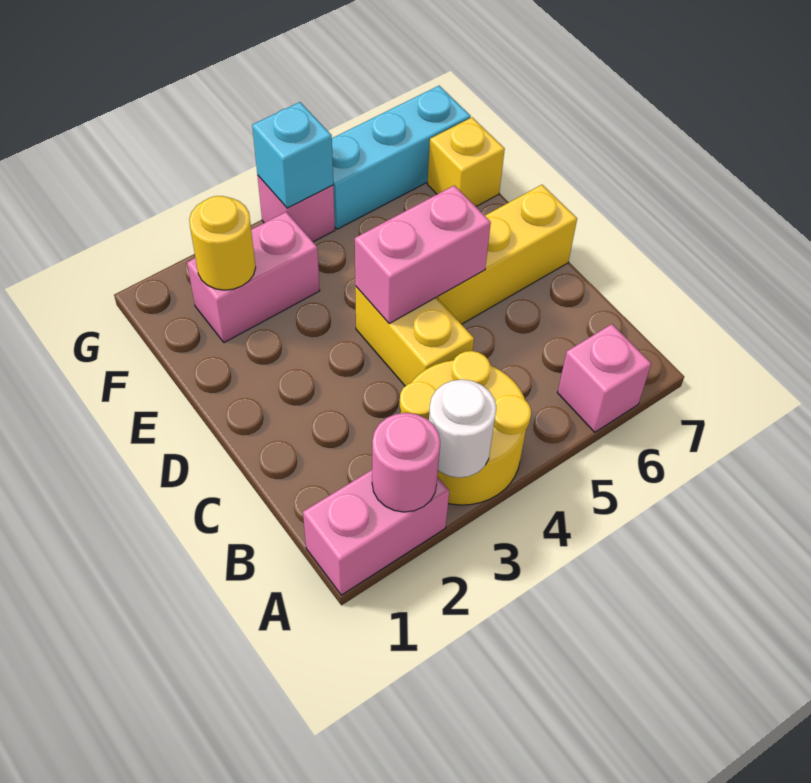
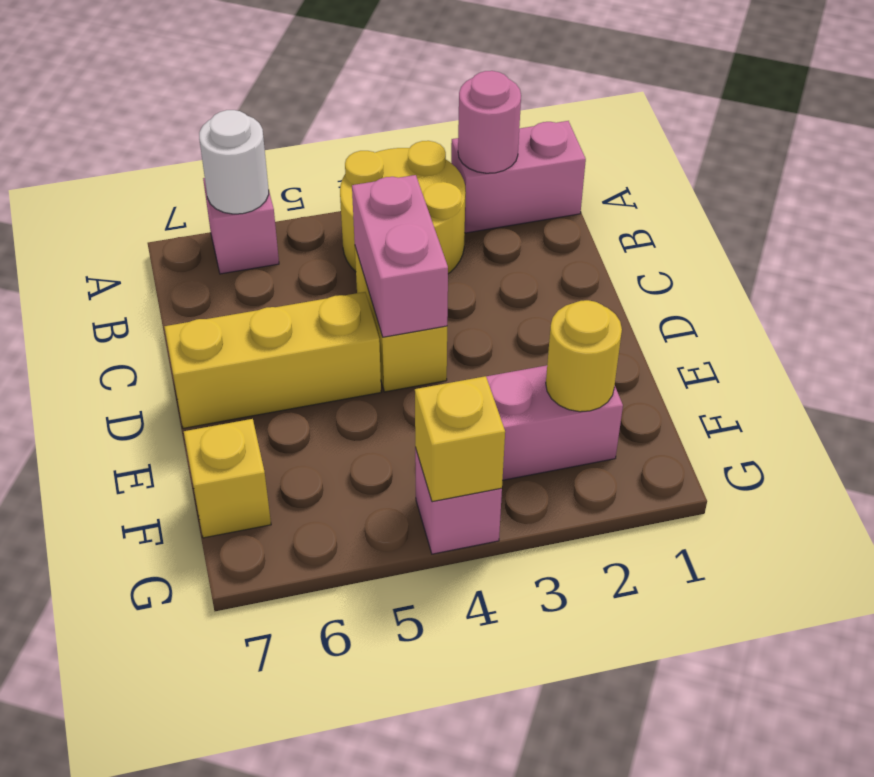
white round brick A3 level 2 -> white round brick A6 level 2
pink brick D4:D5 level 2 -> pink brick C4:D4 level 2
cyan brick G4 level 2 -> yellow brick G4 level 2
cyan brick G5:G7 level 1 -> none

